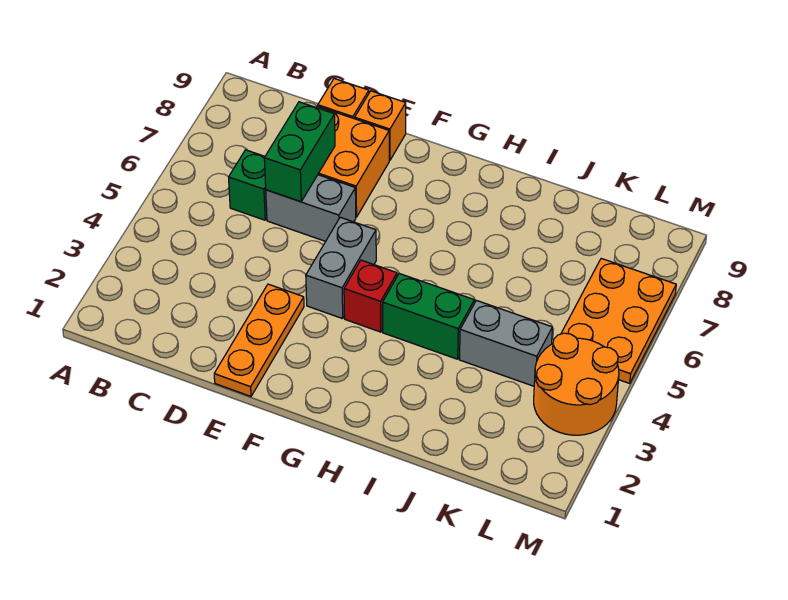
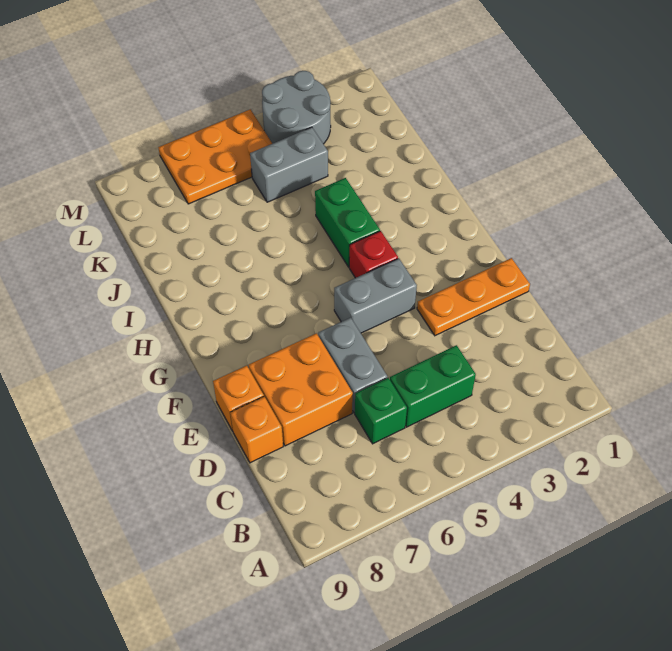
green brick D6:D7 level 2 -> green brick C4:C5 level 1
grey brick J4:K4 level 1 -> grey brick K4:K5 level 1
orange round brick L3:M4 level 1 -> grey round brick L3:M4 level 1

